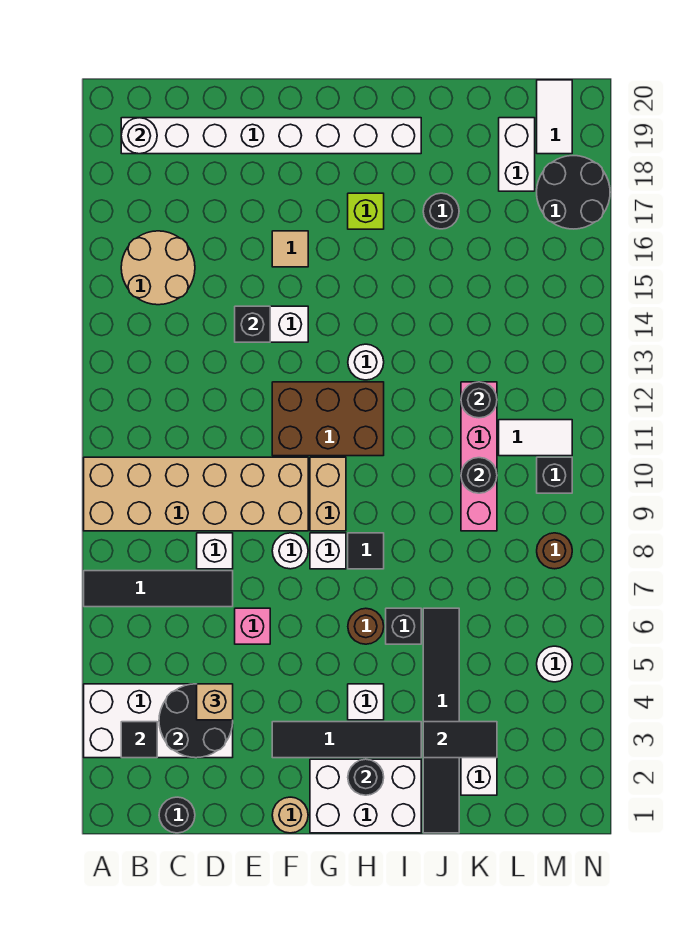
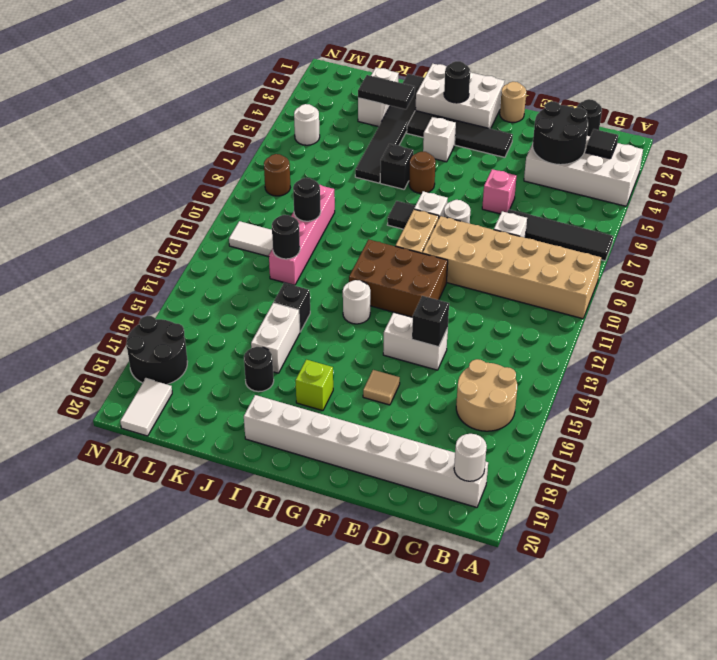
tan brick D4 level 3 -> none
white brick L18:L19 level 1 -> white brick J15:J16 level 1
black brick M10 level 1 -> black brick J14 level 1

